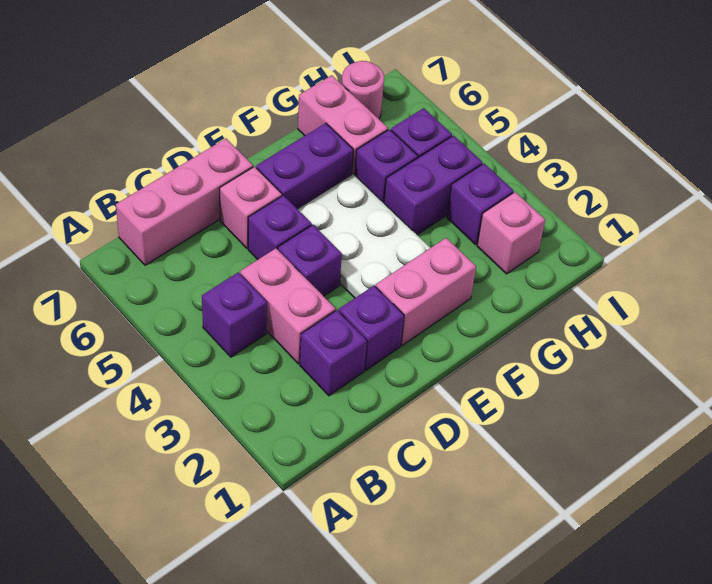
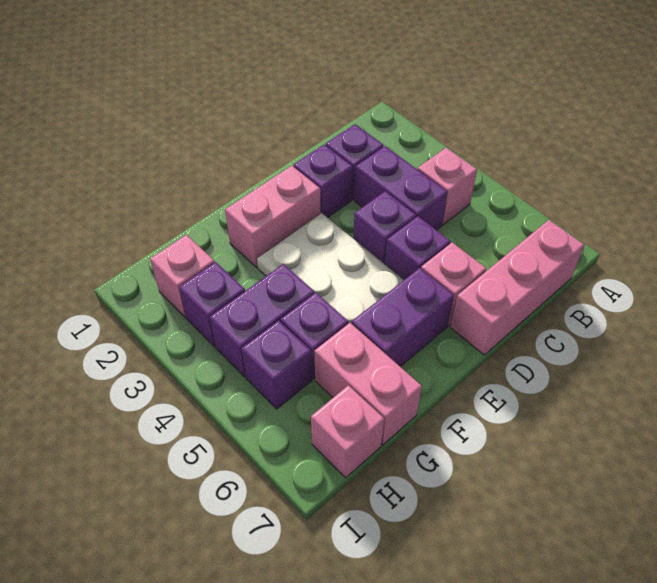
purple brick B4 level 1 -> pink brick B4 level 1
pink brick C3:C4 level 1 -> purple brick C3:C4 level 1
pink round brick H7 level 1 -> pink brick H7 level 1

